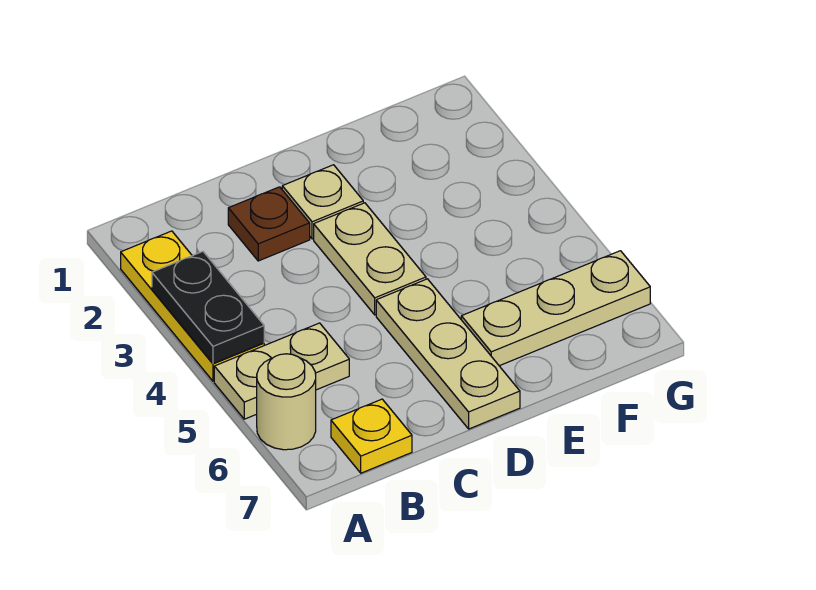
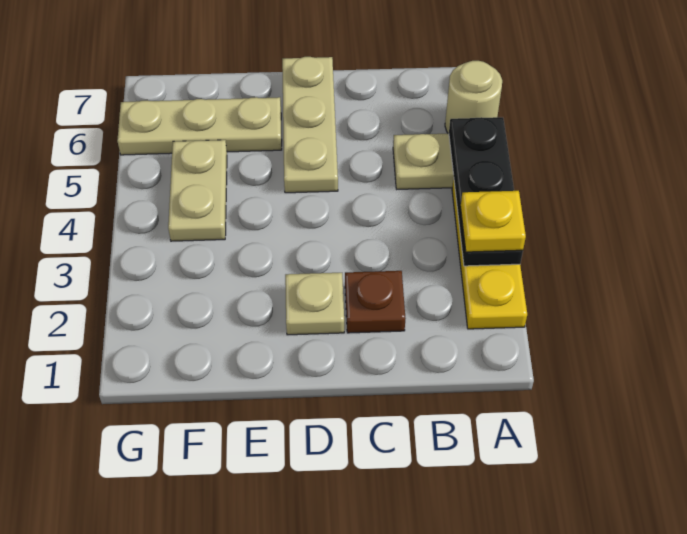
black plate A3:A4 level 2 -> black plate A3:A5 level 2
yellow plate B7 level 1 -> yellow plate A3 level 3
tan plate D3:D4 level 1 -> tan plate F4:F5 level 1

